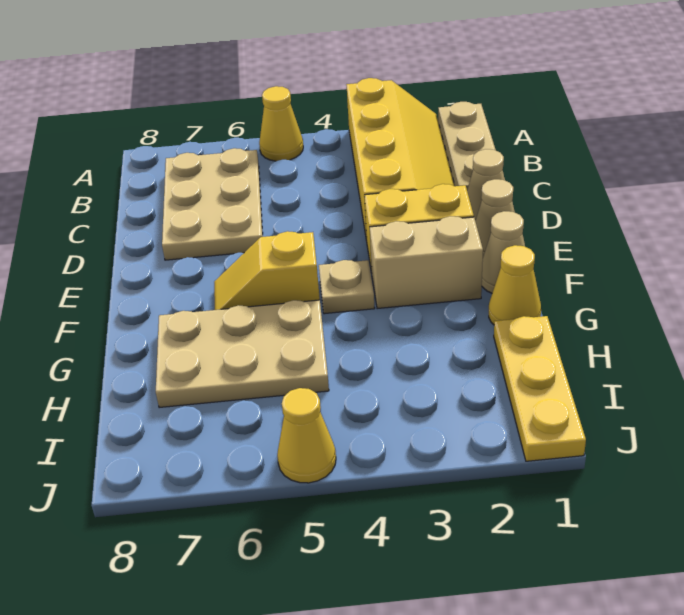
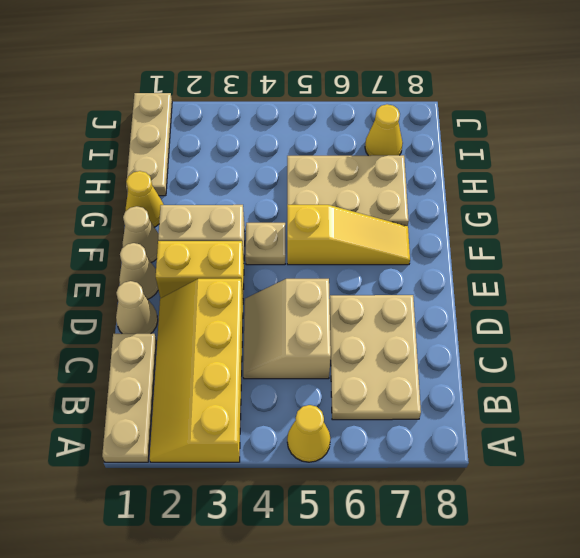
none -> tan slope C4:D5 level 1 top 5
yellow slope F5:F6 level 1 top 5 -> yellow slope F5:F7 level 1 top 5
yellow plate H1:J1 level 1 -> tan plate H1:J1 level 1
yellow cone J5 level 1 -> yellow cone I7 level 1

